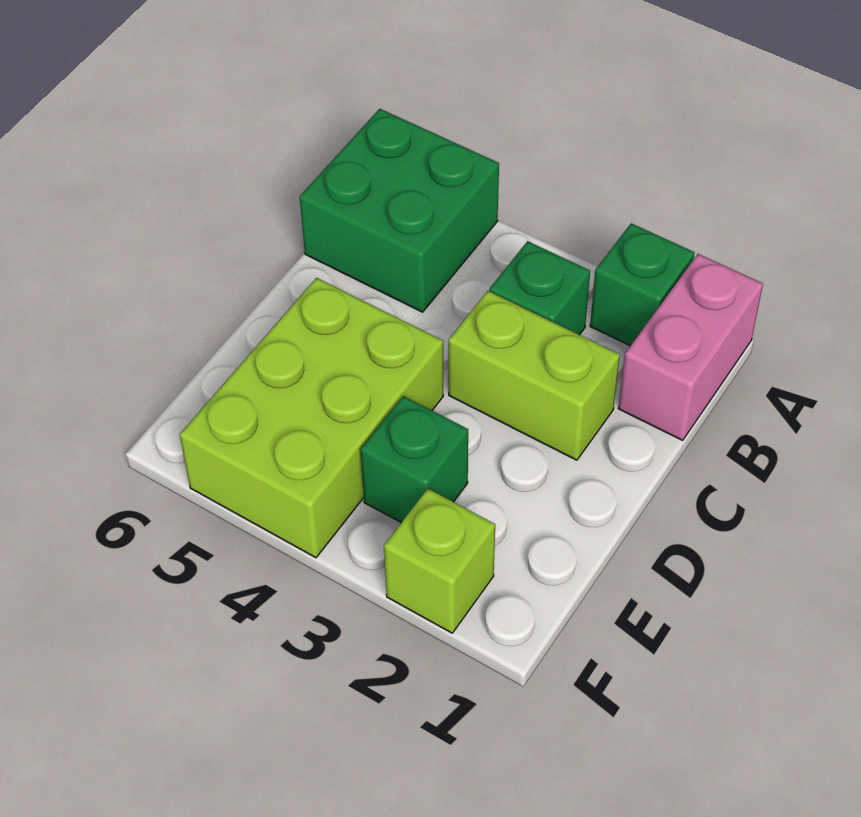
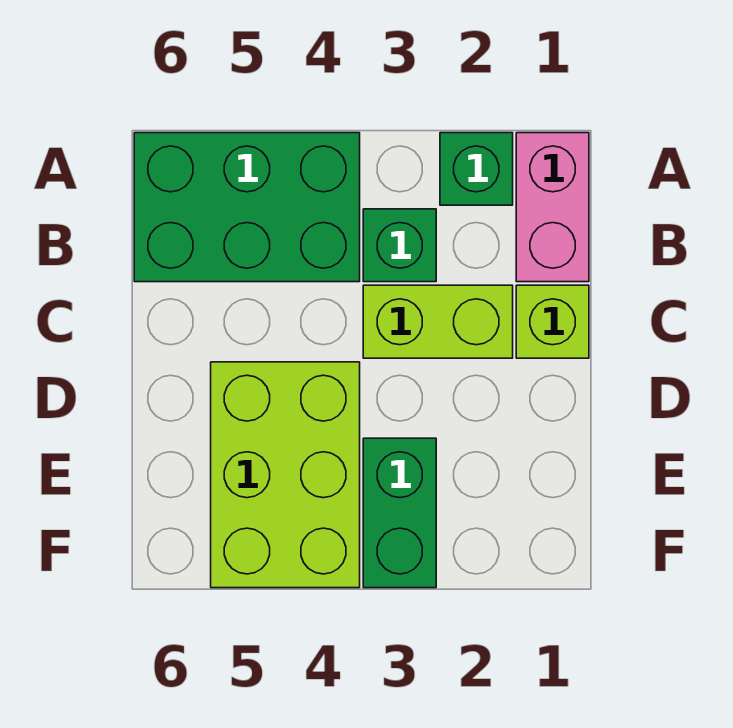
green brick A5:B6 level 1 -> green brick A4:B6 level 1
green brick E3 level 1 -> green brick E3:F3 level 1
lime brick F2 level 1 -> lime brick C1 level 1

